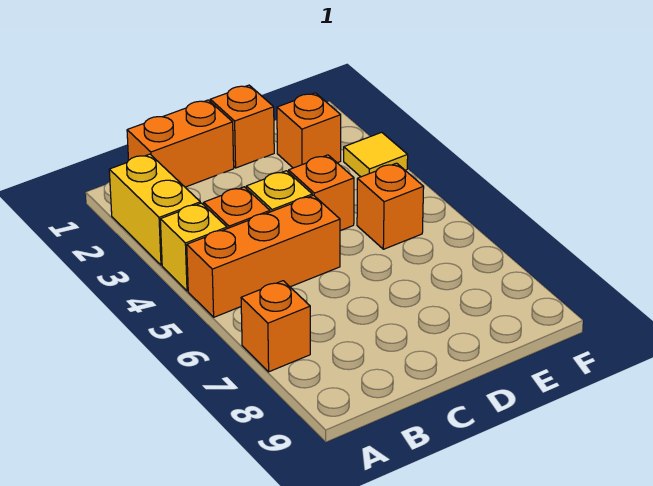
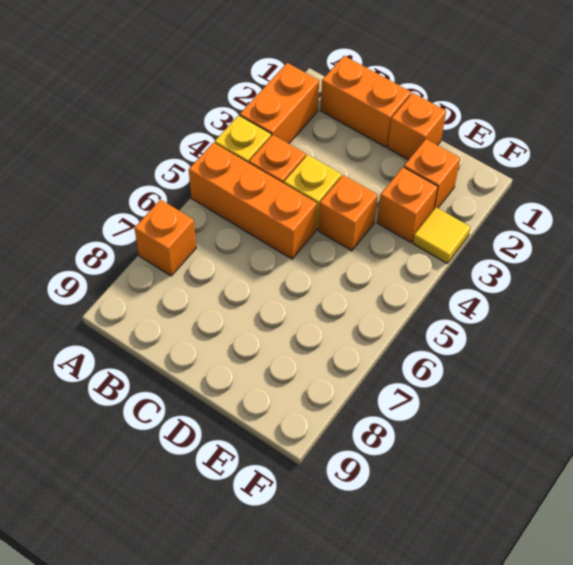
yellow brick A2:A3 level 1 -> orange brick A2:A3 level 1
orange brick E5 level 1 -> orange brick E3 level 1

